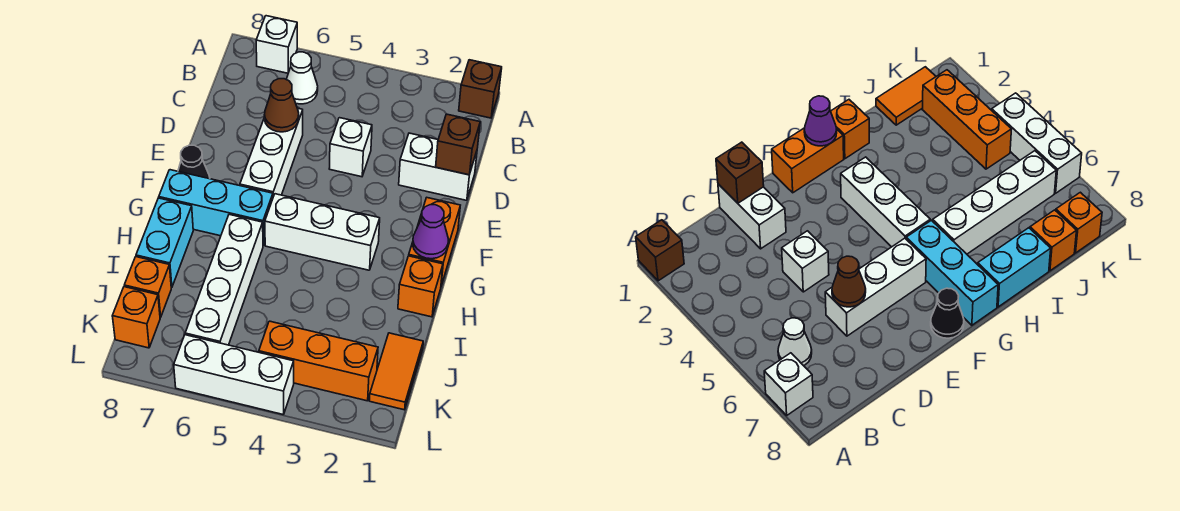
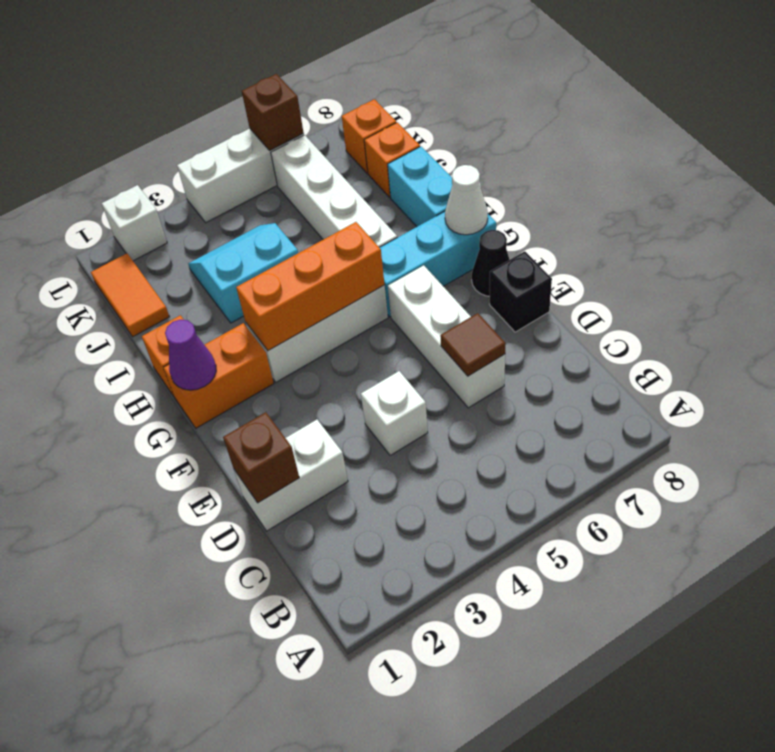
brown brick A1 level 1 -> brown brick L6 level 2
white brick A7 level 1 -> white brick L2 level 1
white cone B6 level 1 -> white cone G8 level 2
brown cone D6 level 2 -> brown tile D6 level 2
none -> black brick E8 level 1
orange brick F1:G1 level 1 -> orange brick G1:G2 level 1
none -> cyan slope I3:J4 level 1 top I
orange brick K2:K4 level 1 -> orange brick G3:G5 level 2

